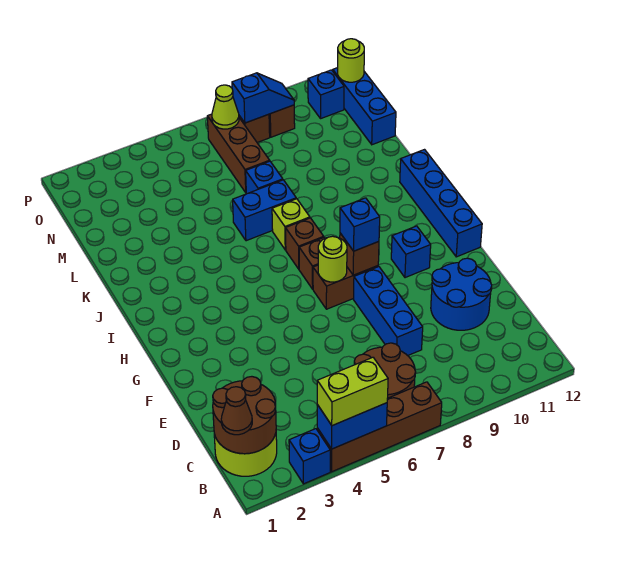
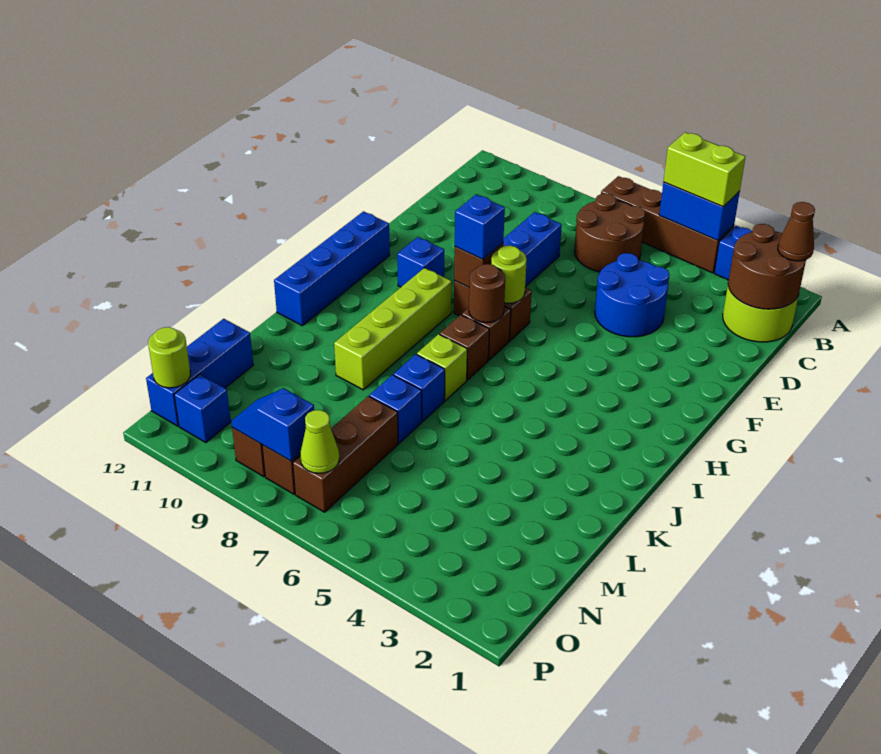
blue round brick D10:E11 level 1 -> blue round brick D4:E5 level 1
none -> brown round brick H7 level 2
none -> lime brick H9:K9 level 1
blue brick K6:K7 level 1 -> blue brick K7 level 1

